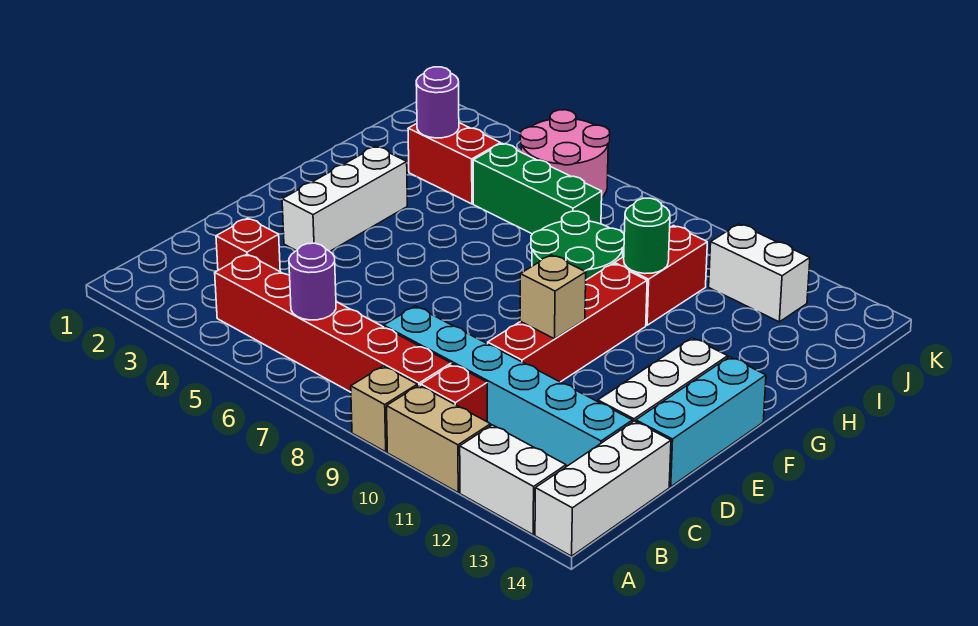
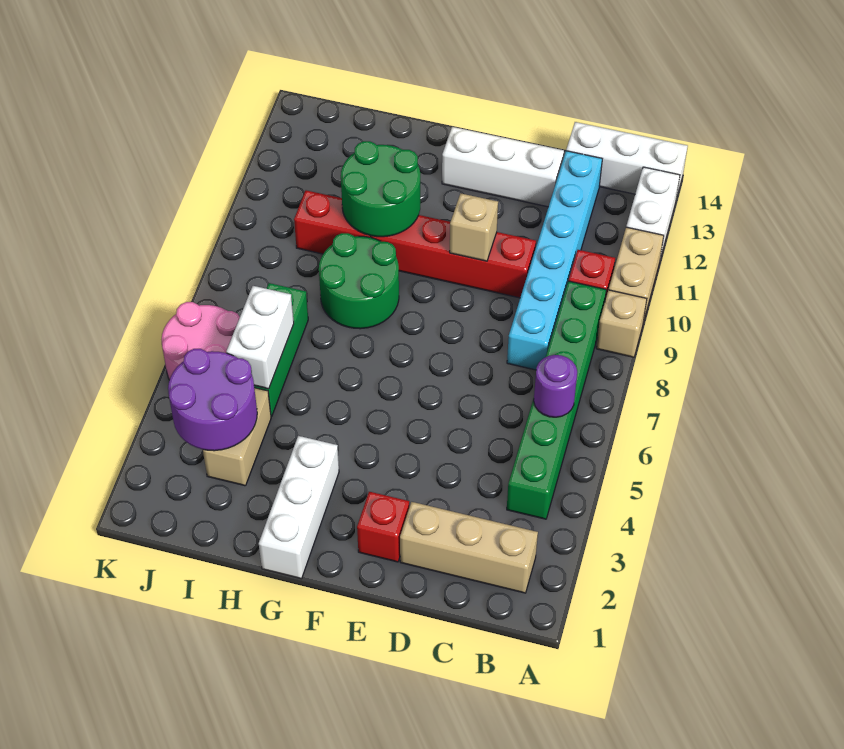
none -> tan brick B2:D2 level 1
red brick B4:B9 level 1 -> green brick B4:B9 level 1
red brick C3 level 1 -> red brick E2 level 1
cyan brick D14:F14 level 1 -> none
white brick E3:G3 level 1 -> white brick G1:G3 level 1
green round brick H10 level 2 -> green round brick G10:H11 level 2
red brick I3:I4 level 1 -> tan brick I3:I4 level 1
purple round brick I3 level 2 -> purple round brick I3:J4 level 2
white brick J11:J12 level 1 -> white brick I5:I6 level 2

